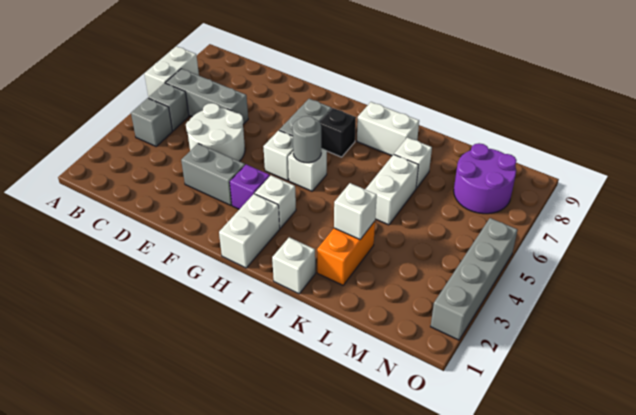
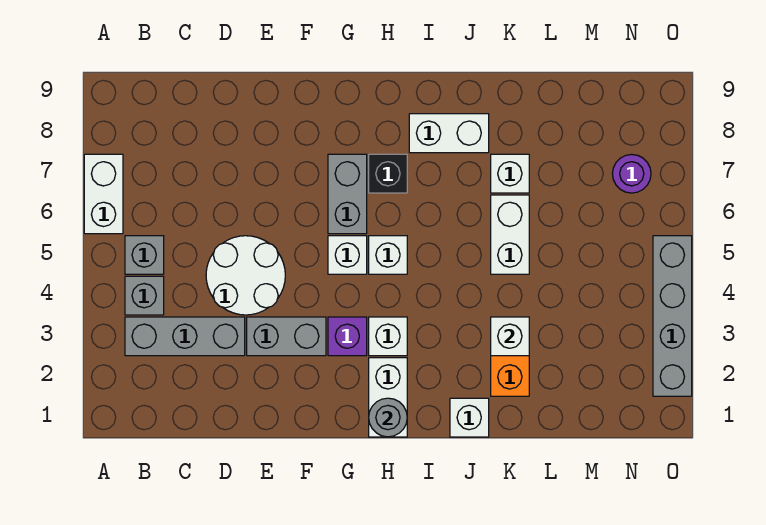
grey brick B6:D6 level 1 -> grey brick B3:D3 level 1
grey round brick H5 level 2 -> grey round brick H1 level 2
purple round brick M7:N8 level 1 -> purple round brick N7 level 1

